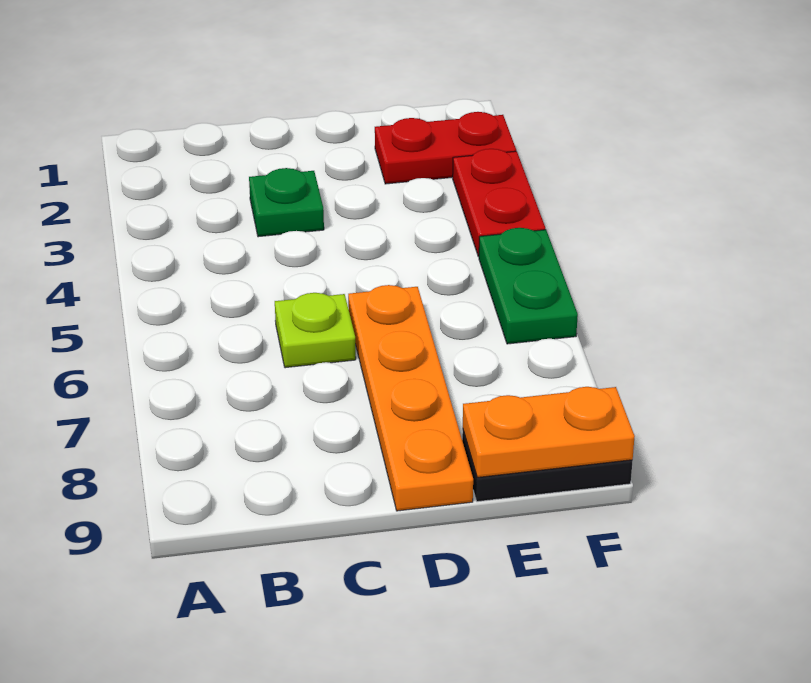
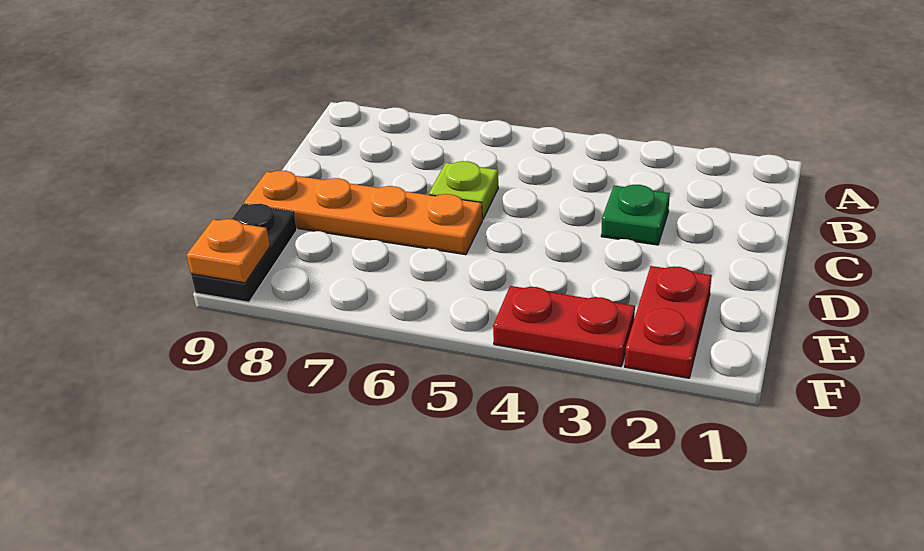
orange plate E9:F9 level 2 -> orange plate F9 level 2
green plate F5:F6 level 1 -> none

